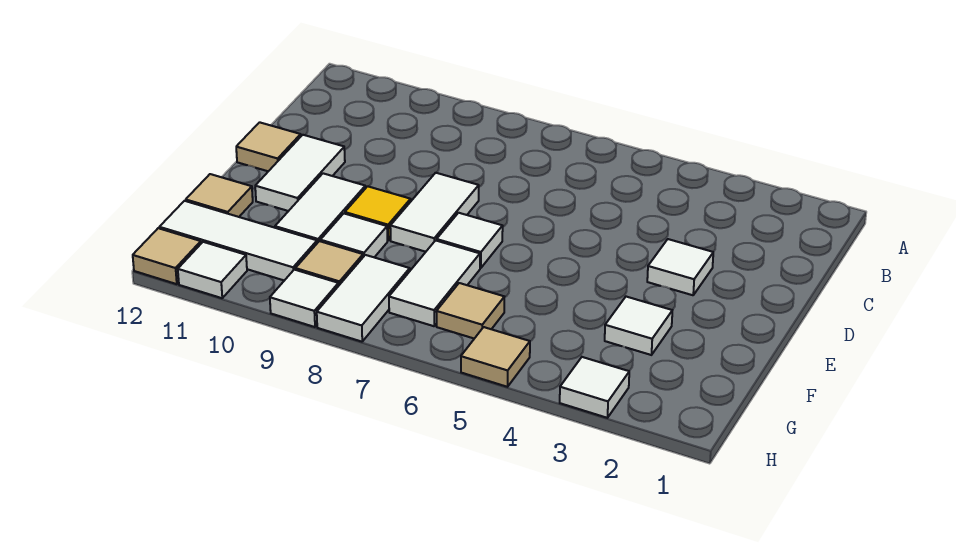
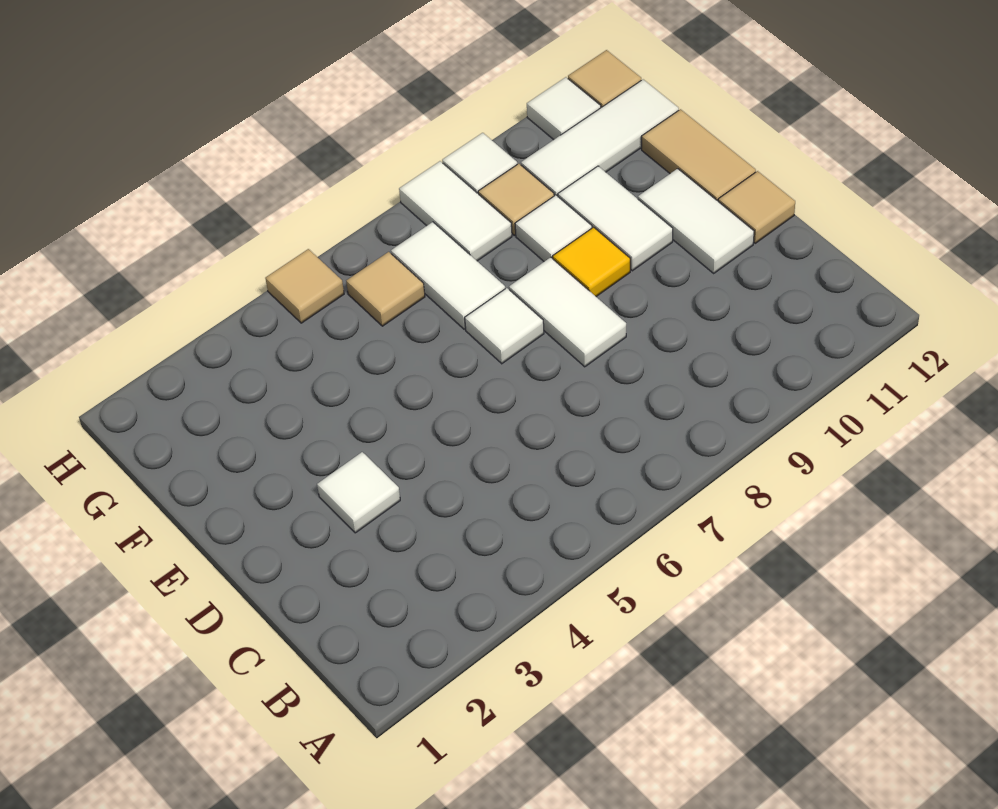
white tile F3 level 1 -> none
tan tile F12 level 1 -> tan tile E12:F12 level 1
white tile H3 level 1 -> none

